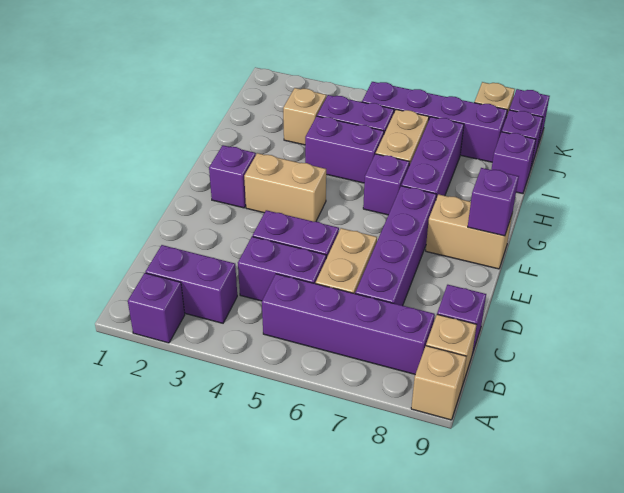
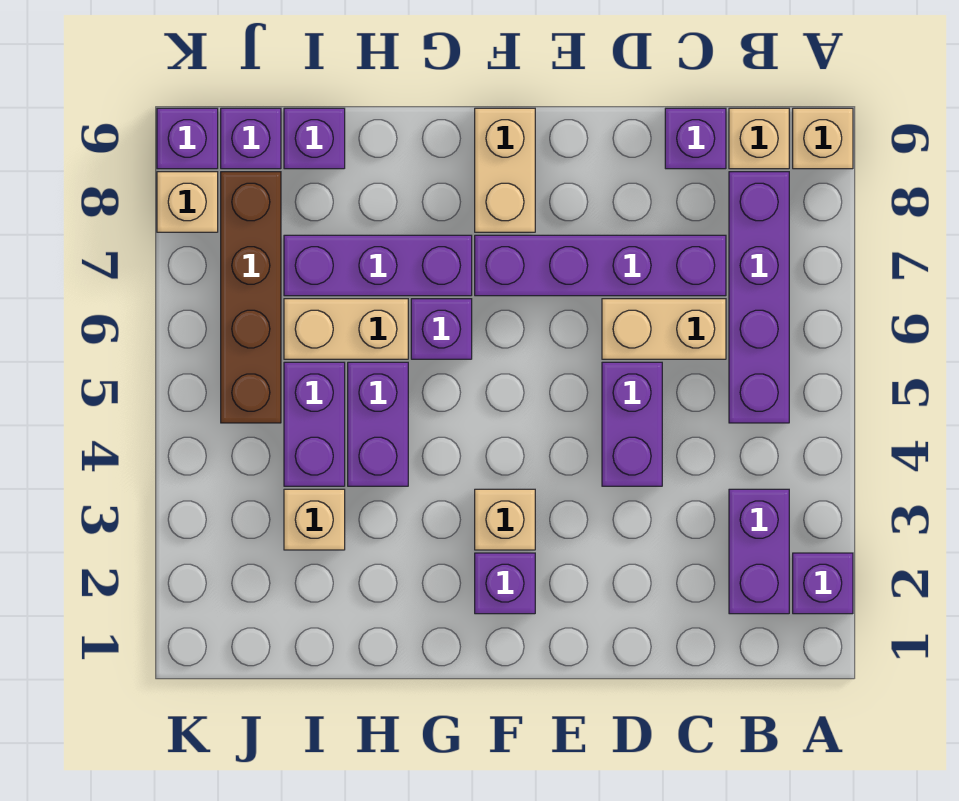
purple brick C4:C5 level 1 -> none
tan brick F3:F4 level 1 -> tan brick F3 level 1
purple brick F9 level 2 -> none
purple brick J5:J8 level 1 -> brown brick J5:J8 level 1

